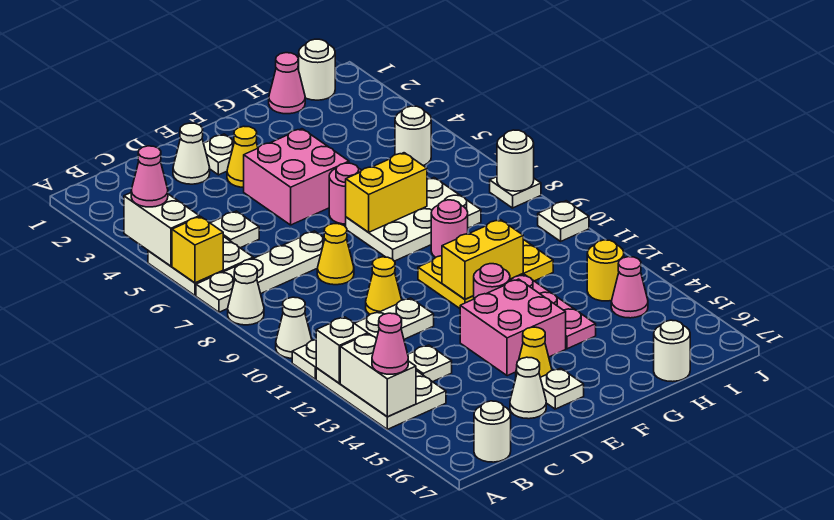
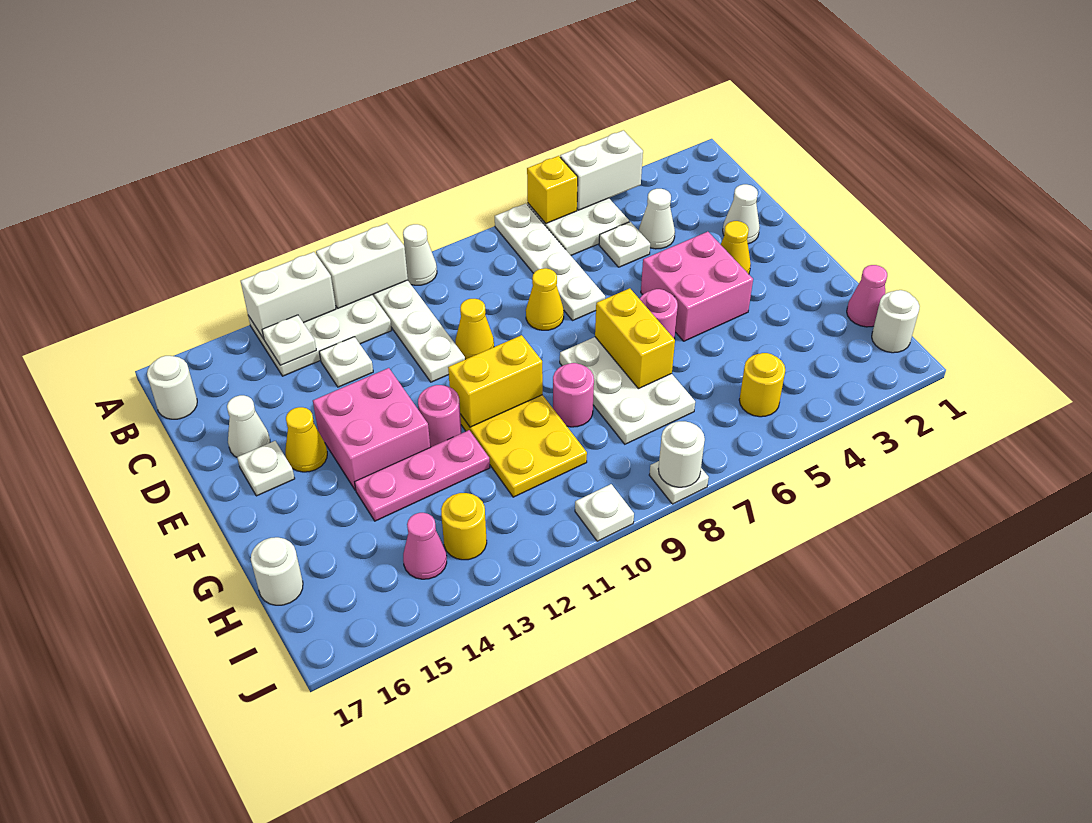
pink cone A4 level 3 -> none
white cone A8 level 1 -> white cone C4 level 1
white brick A12 level 2 -> white brick A11:A12 level 2
pink cone A14 level 3 -> none
white plate E2 level 1 -> white plate B14 level 2
yellow brick F11:G11 level 2 -> yellow brick F10:F11 level 2
white round brick I5 level 1 -> yellow round brick I5 level 1

